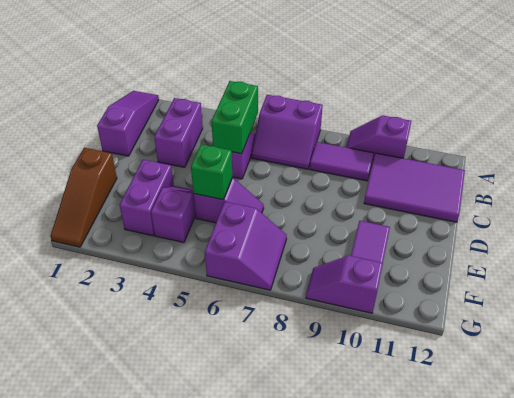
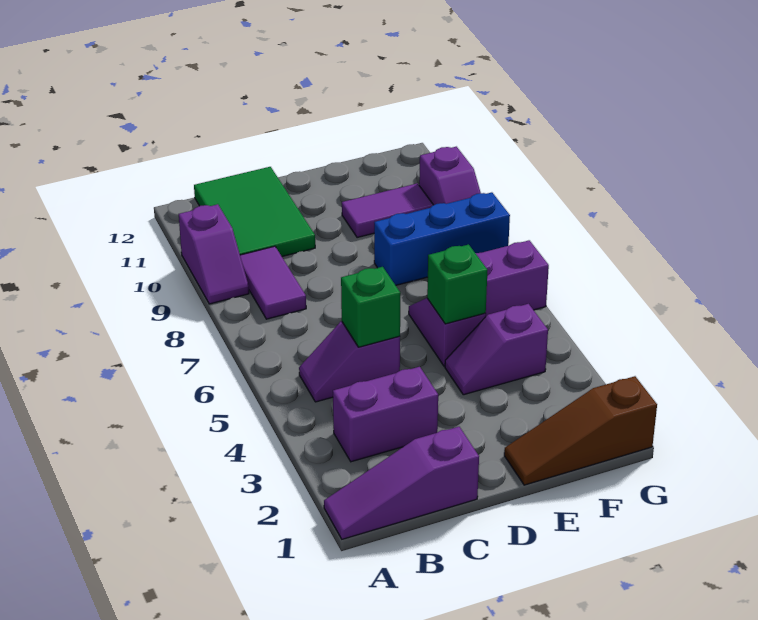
purple slope A6:B7 level 1 top A -> none
green brick B5:C5 level 2 -> green brick C5 level 2
purple tile B10:C12 level 1 -> green tile B10:C12 level 1
brown slope E1:G1 level 1 top E -> brown slope E1:G1 level 1 top G
purple brick E3:F3 level 1 -> none
none -> blue brick E8:G8 level 1

